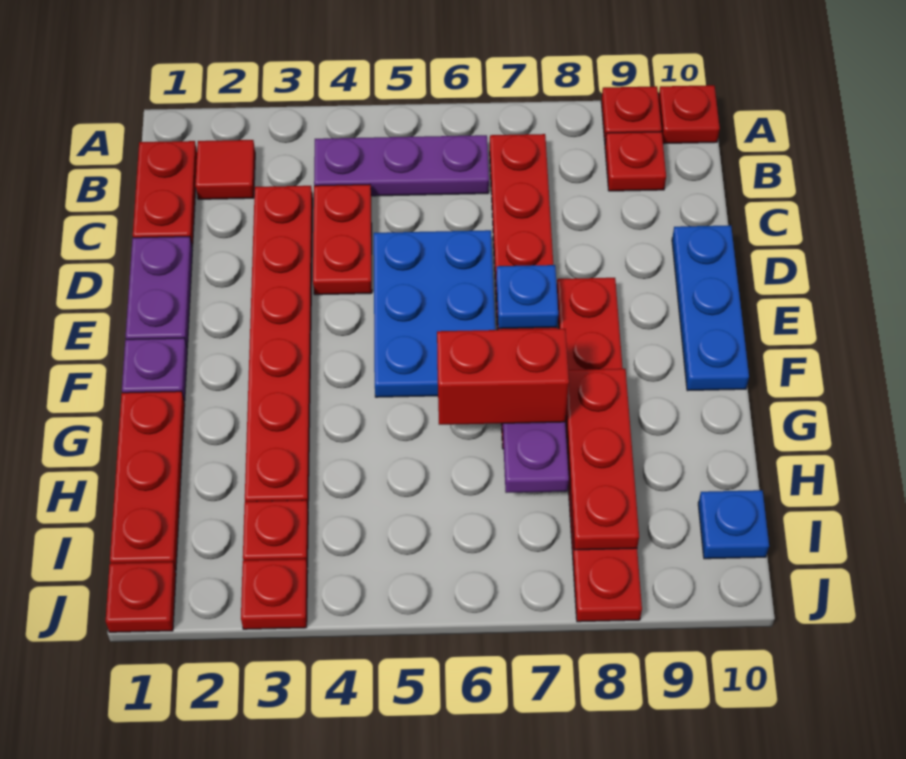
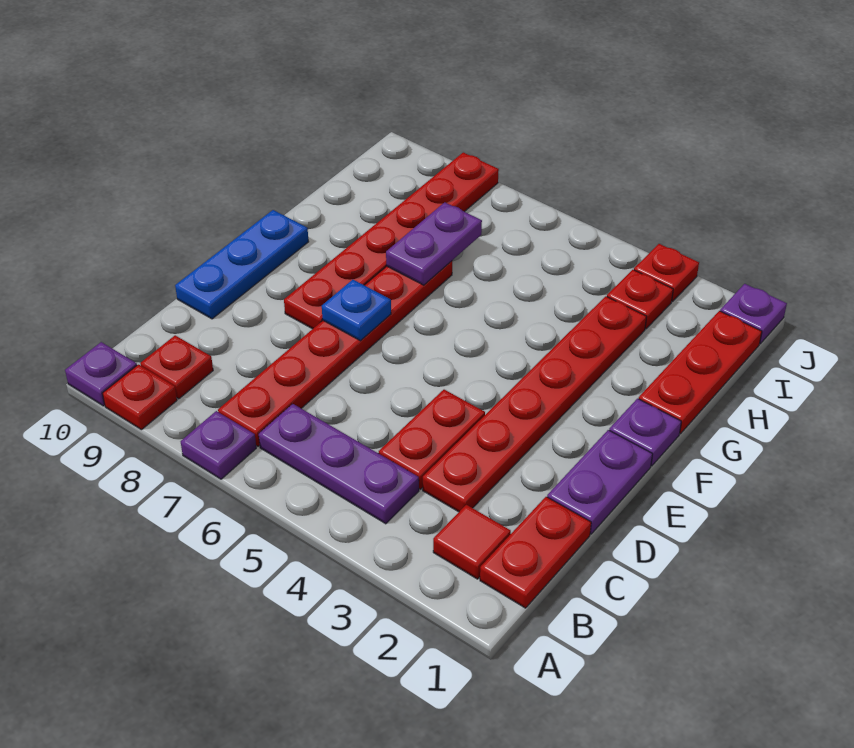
none -> purple plate A7 level 1
red plate A10 level 1 -> purple plate A10 level 1
blue plate D5:F6 level 1 -> none
red brick G6:G7 level 3 -> none
red plate G8:I8 level 2 -> none
blue plate I10 level 1 -> none
red plate J1 level 1 -> purple plate J1 level 1

